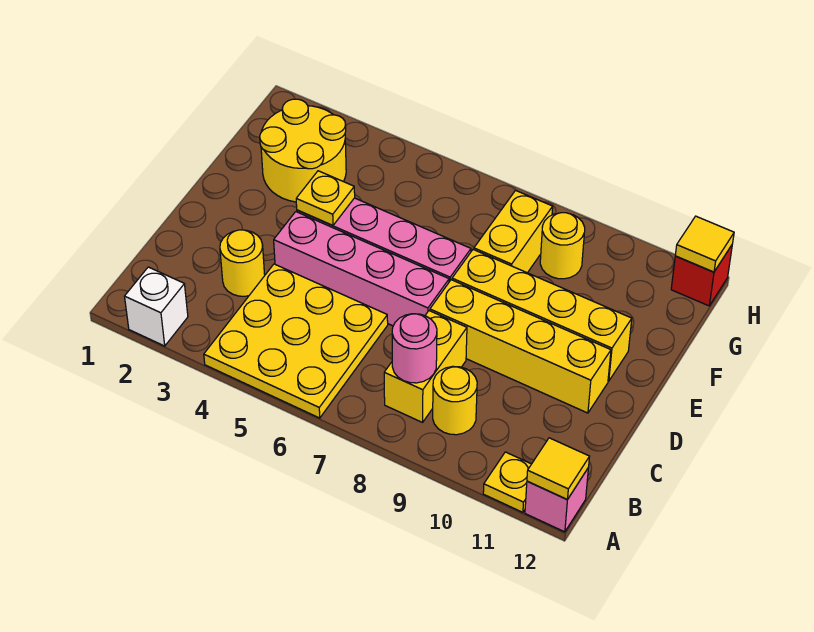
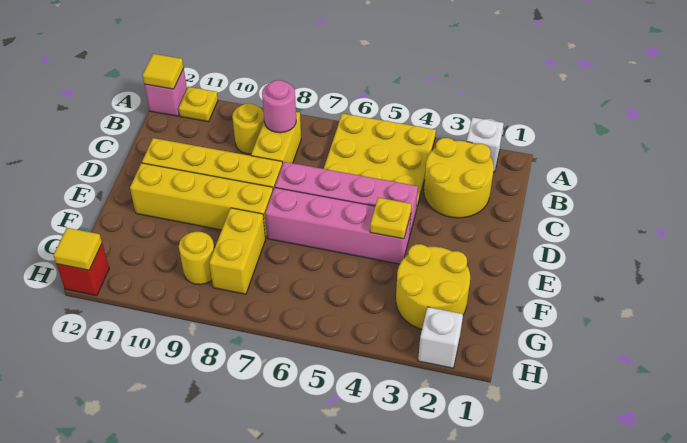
yellow round brick C3 level 1 -> yellow round brick B2:C3 level 1
none -> white brick H2 level 1

